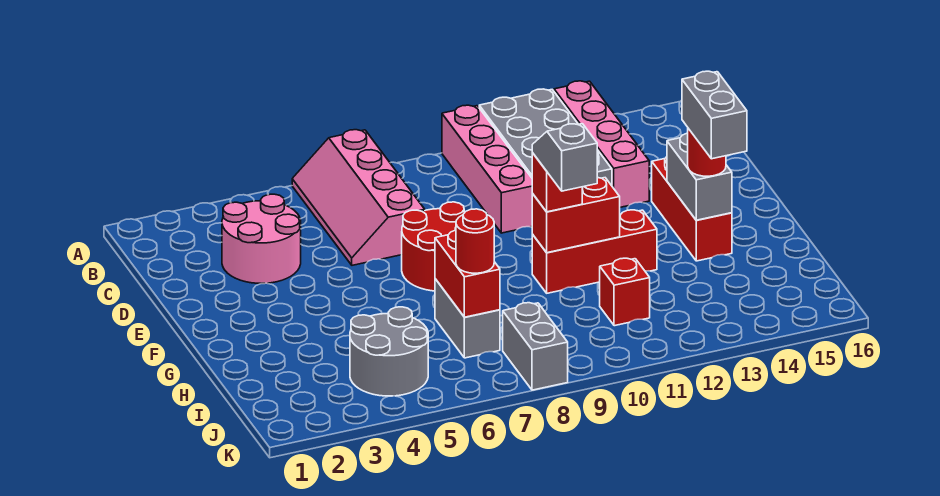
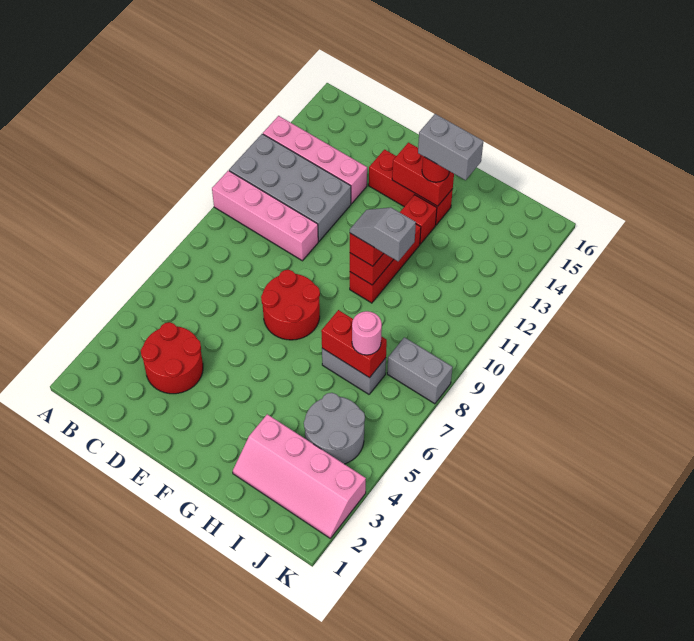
pink slope A6:D7 level 1 top 7 -> pink slope H2:K3 level 1 top 3
pink round brick C3:D4 level 1 -> red round brick C3:D4 level 1
grey brick F14:G14 level 2 -> red brick F14:G14 level 2
red round brick I7 level 3 -> pink round brick I7 level 3
red brick I11 level 1 -> red brick G13 level 1

